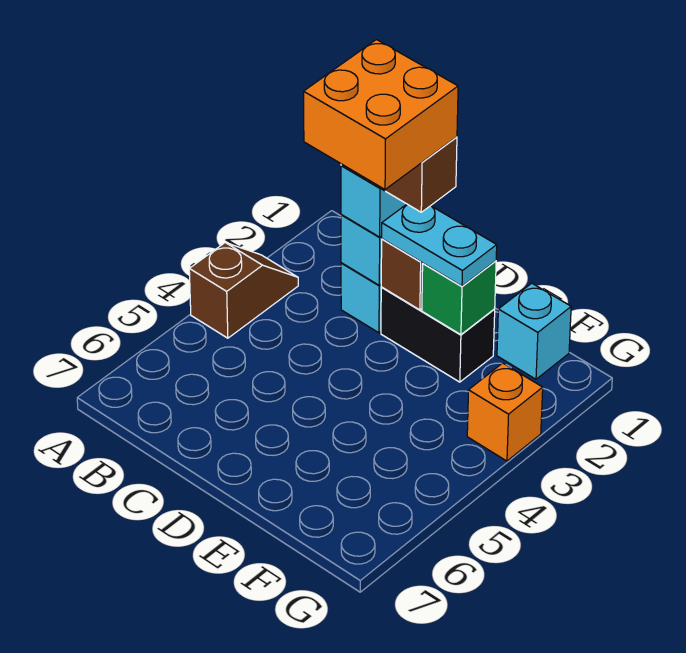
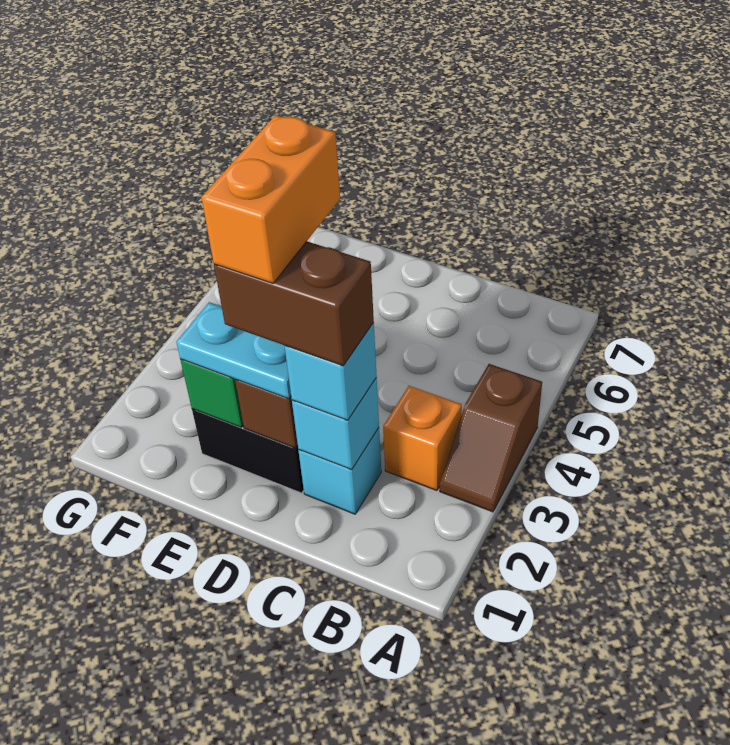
orange brick C2:D3 level 5 -> orange brick D2:D3 level 5
cyan brick F1 level 1 -> none
orange brick G3 level 1 -> orange brick B3 level 1

